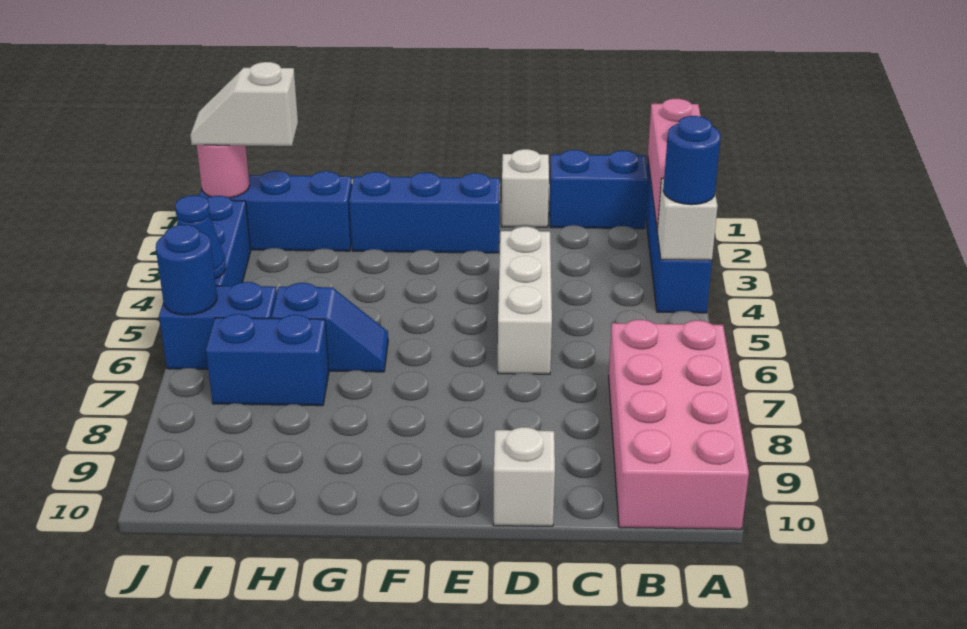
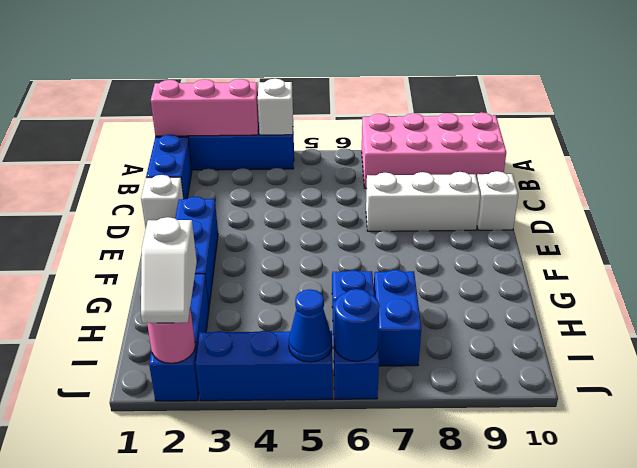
blue round brick A4 level 3 -> none
white brick D4:D6 level 1 -> white brick D7:D9 level 1

